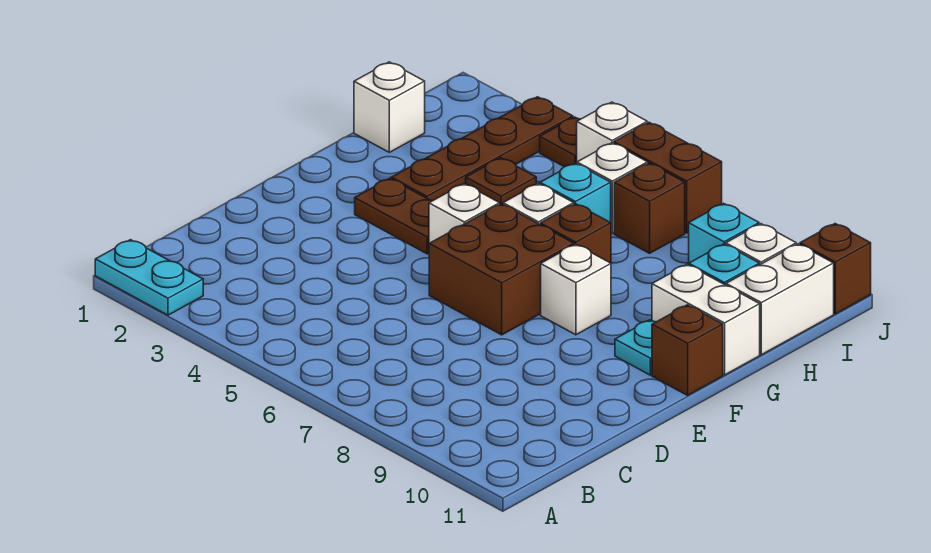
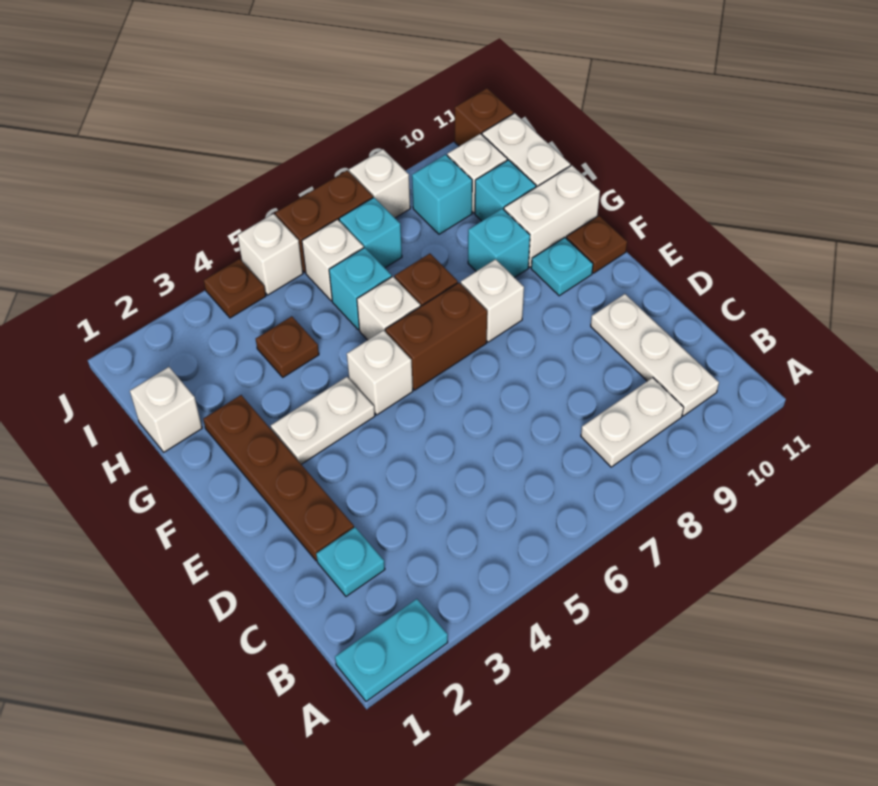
none -> white plate B8:B9 level 1
none -> white plate B10:D10 level 1
none -> cyan plate C2 level 1
brown brick E6:F7 level 1 -> brown brick F6:F7 level 1
brown plate F3:F4 level 1 -> white plate F3:F4 level 1
brown brick F11 level 1 -> brown plate F11 level 1
brown plate G3:J3 level 1 -> brown plate D2:G2 level 1
none -> cyan brick G9 level 1
brown brick I7 level 1 -> cyan brick I7 level 1
none -> white brick J8 level 1

